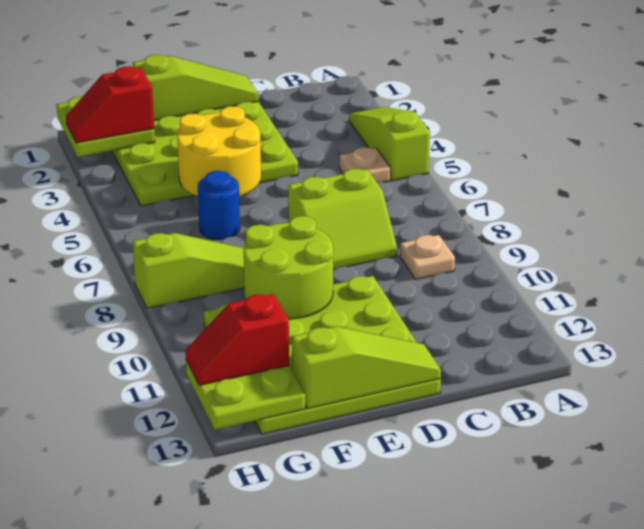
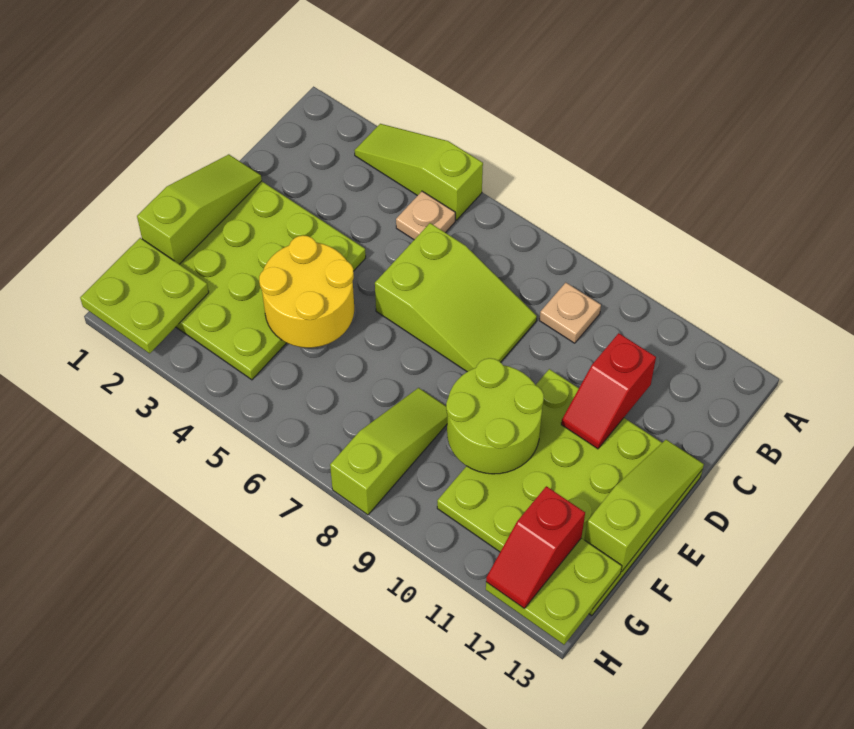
lime slope C7:D8 level 1 top 7 -> lime slope C6:D8 level 1 top 6
blue round brick F6 level 1 -> none
red slope G2:H2 level 3 top G -> red slope C11:D11 level 2 top C

